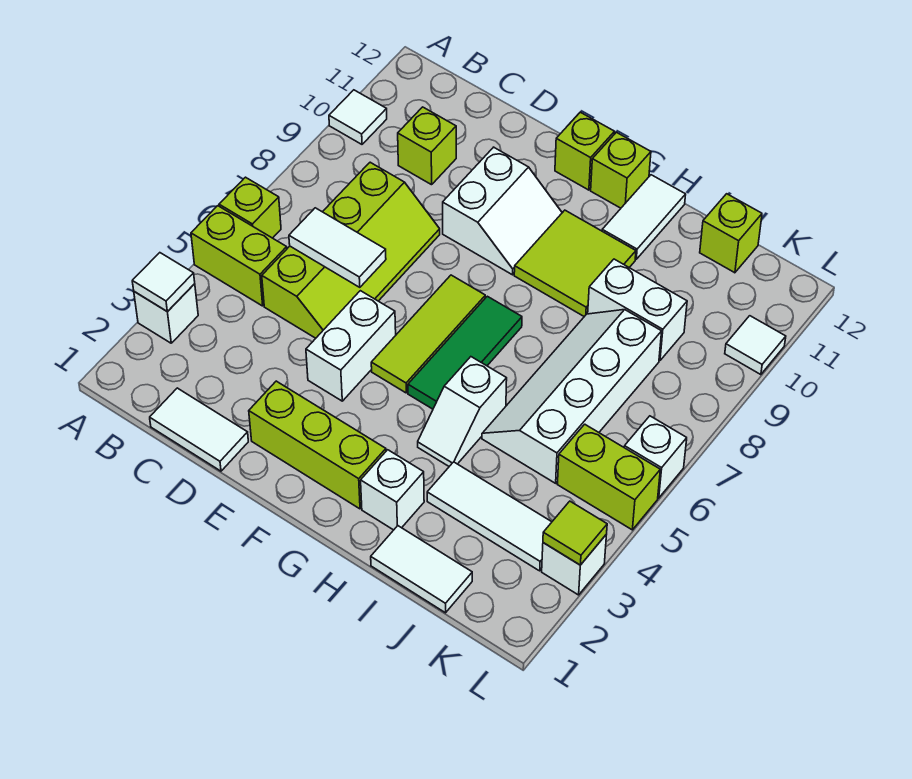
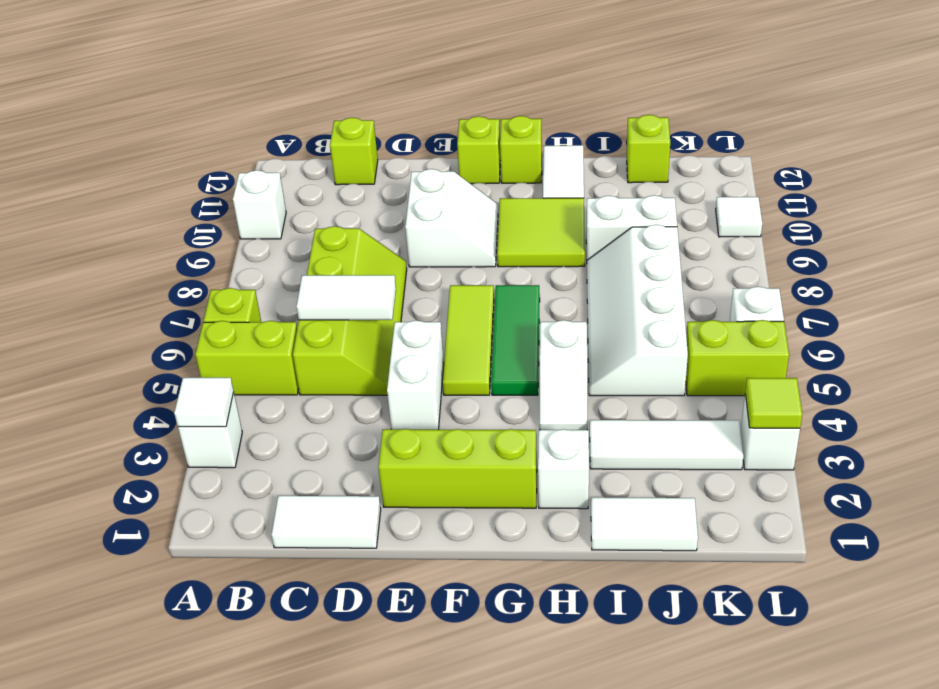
white tile A10 level 1 -> white brick A10 level 1
lime brick C10 level 1 -> lime brick C12 level 1

